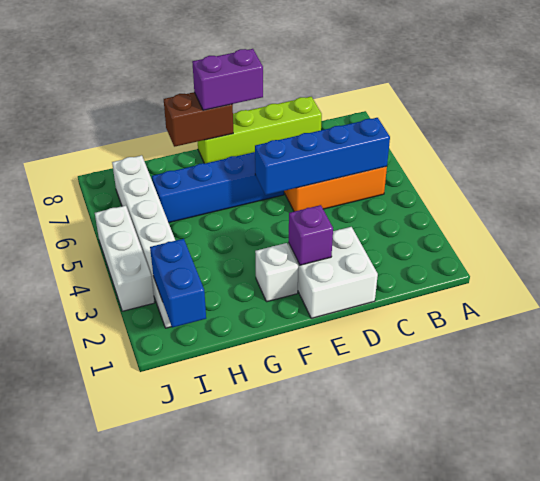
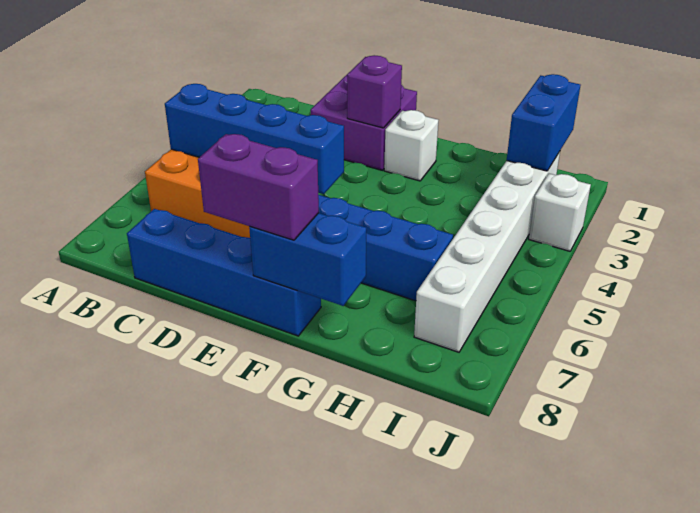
lime brick C8:F8 level 1 -> blue brick C8:F8 level 1
white brick D1:E2 level 1 -> purple brick D1:E2 level 1
brown brick F8:G8 level 2 -> blue brick F8:G8 level 2
white brick J3:J5 level 1 -> white brick J3 level 1

